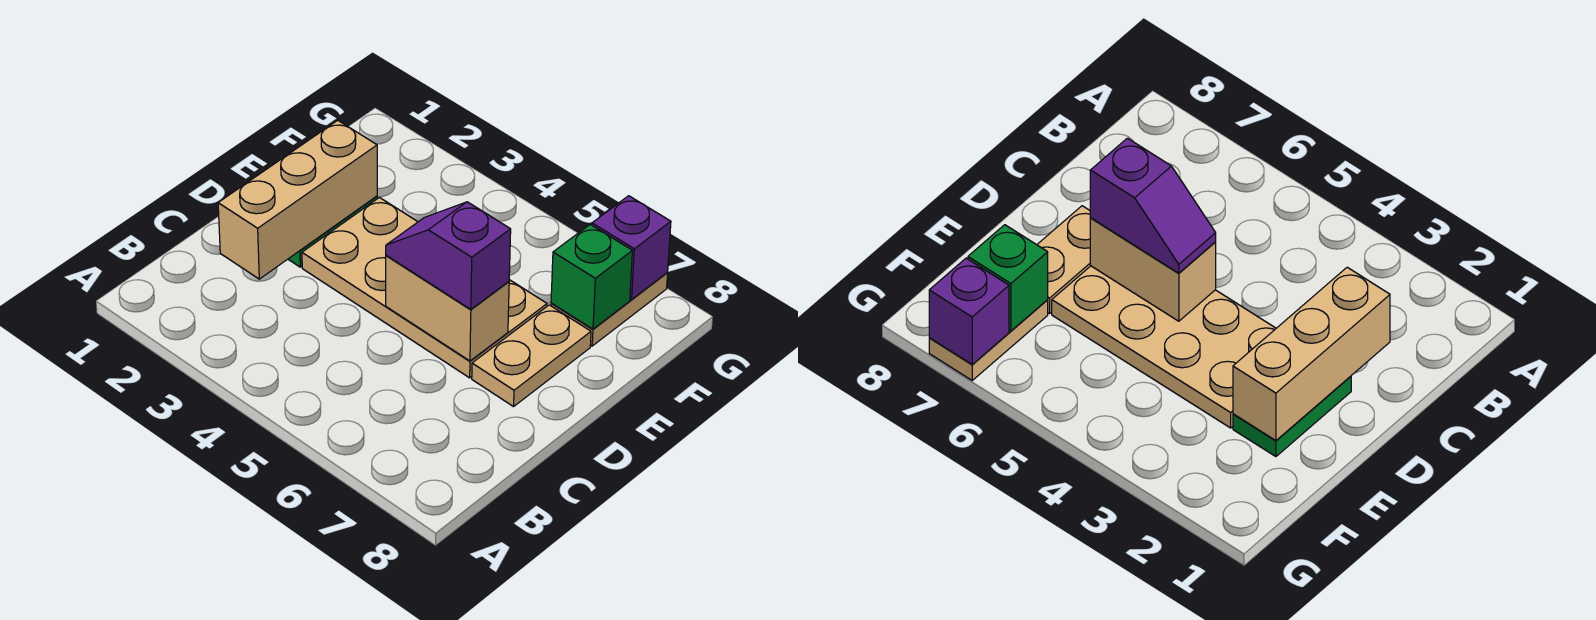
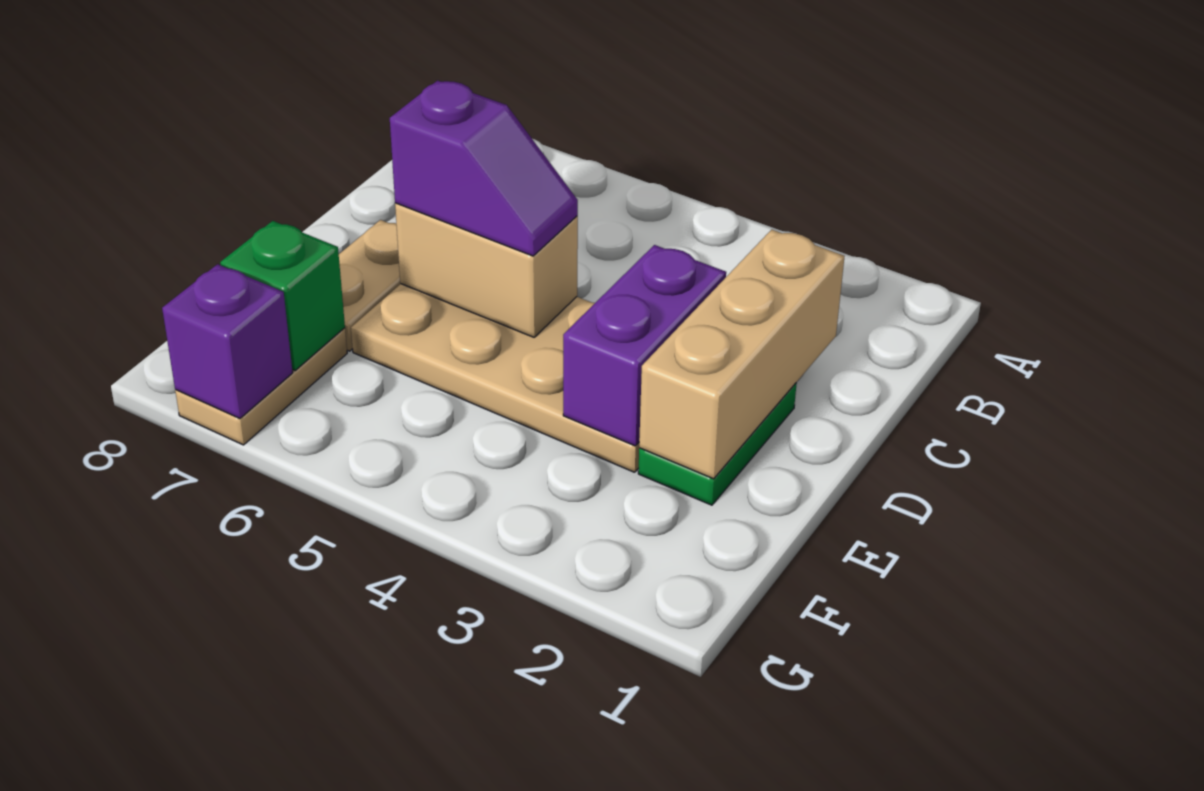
none -> purple brick D3:E3 level 2

